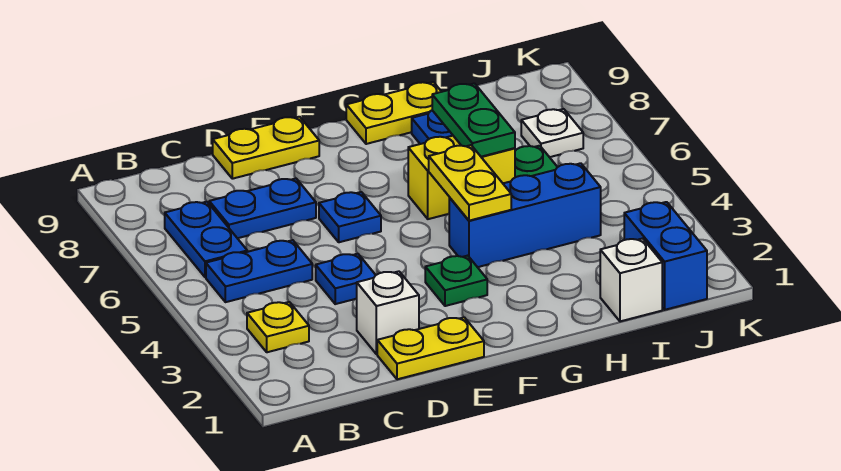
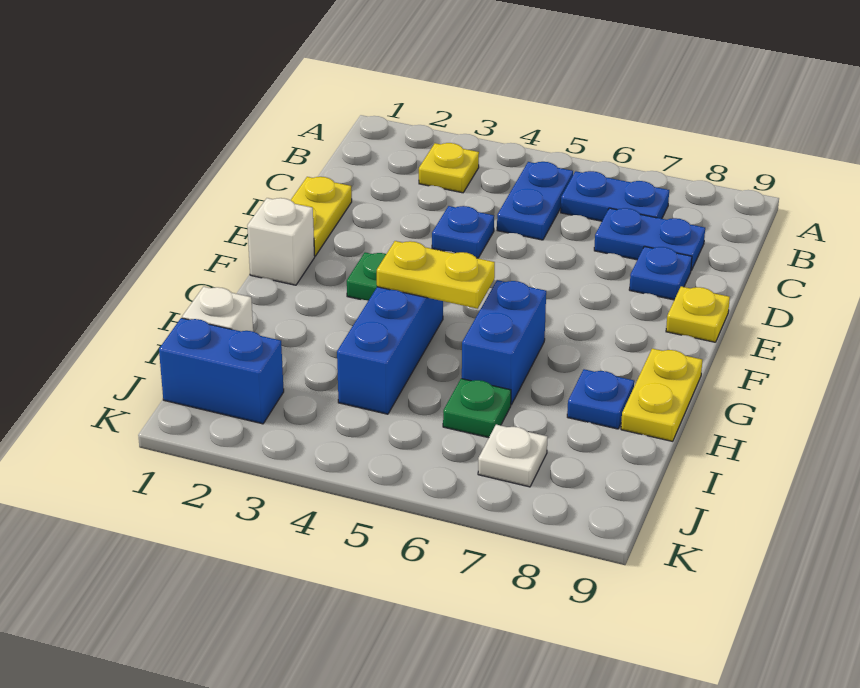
blue plate C7:D7 level 1 -> blue plate C7:C8 level 1
white brick D2 level 1 -> white brick F1 level 1
yellow plate D9:E9 level 1 -> yellow plate E9 level 1
blue plate E6 level 1 -> blue plate D8 level 1
yellow brick G6:H6 level 1 -> blue brick G6:H6 level 1
green plate H6:H7 level 2 -> none

